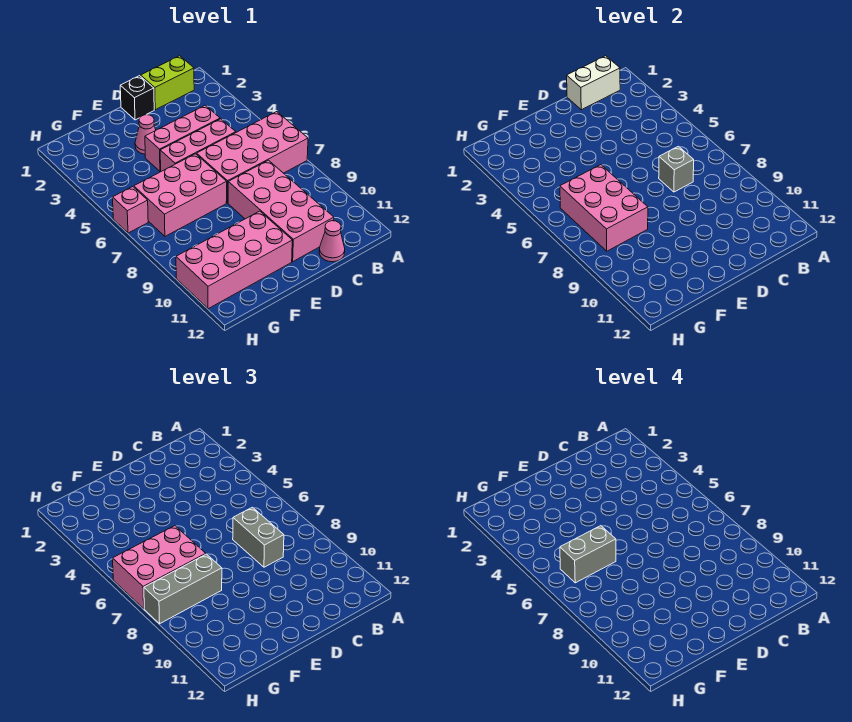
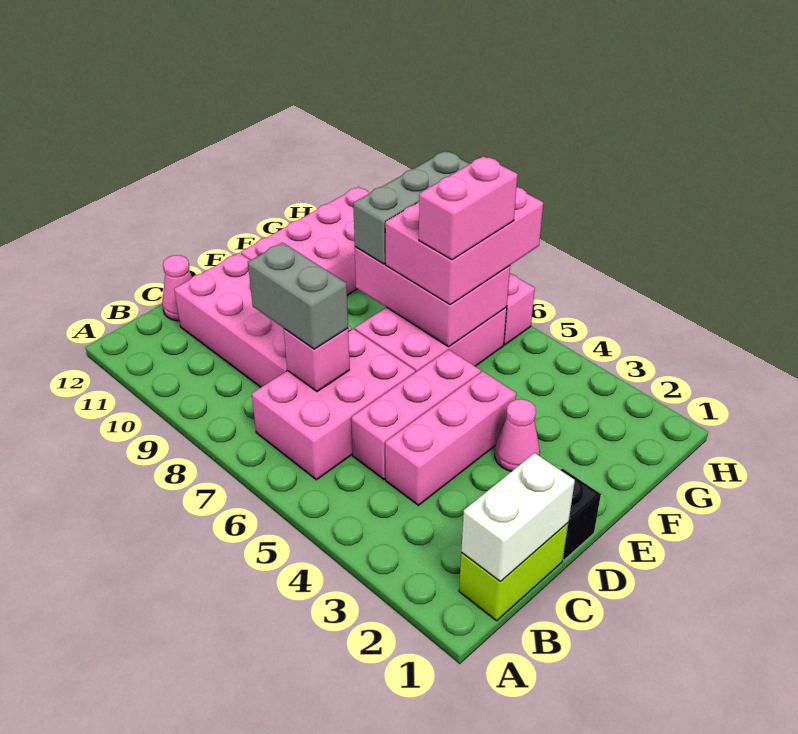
pink brick A6:D7 level 1 -> pink brick B6:D7 level 1
grey brick C7 level 2 -> pink brick C7 level 2
grey brick F6:G6 level 4 -> pink brick F6:G6 level 4

